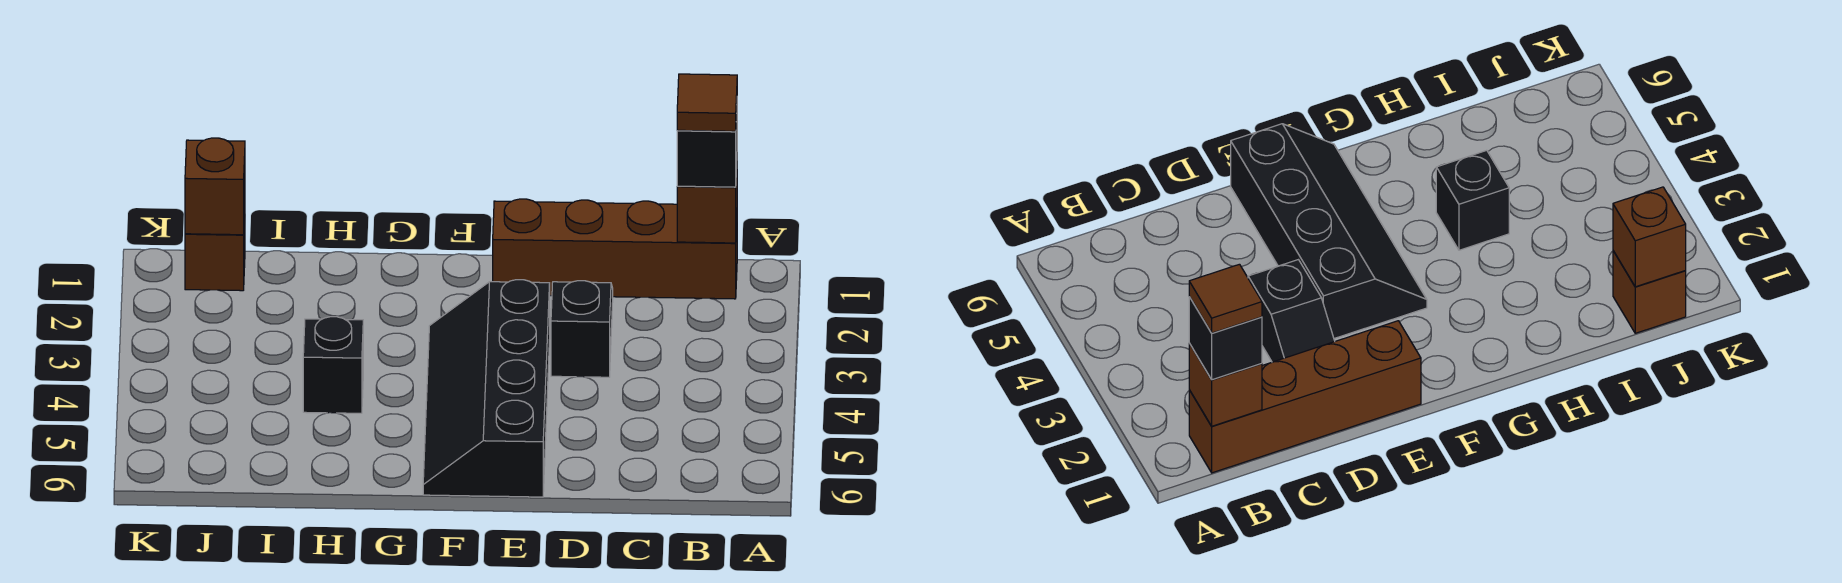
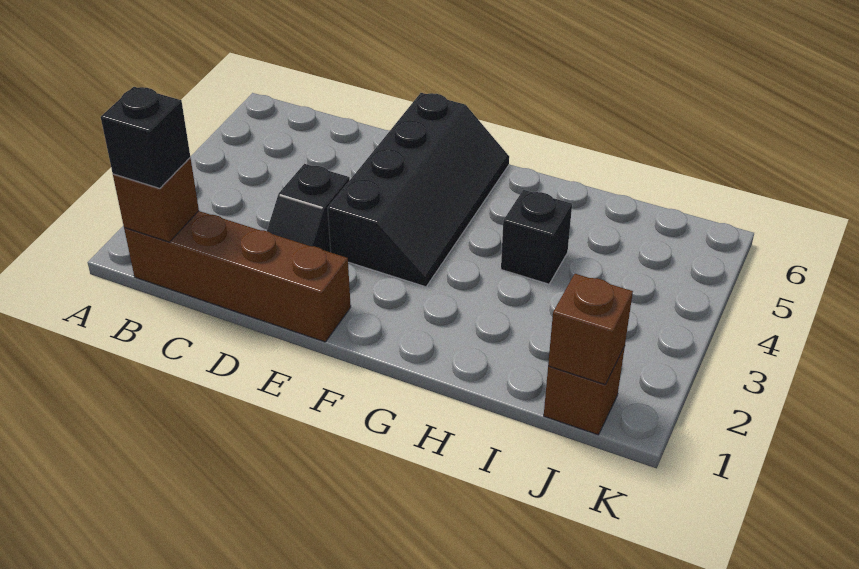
brown tile B1 level 4 -> none

